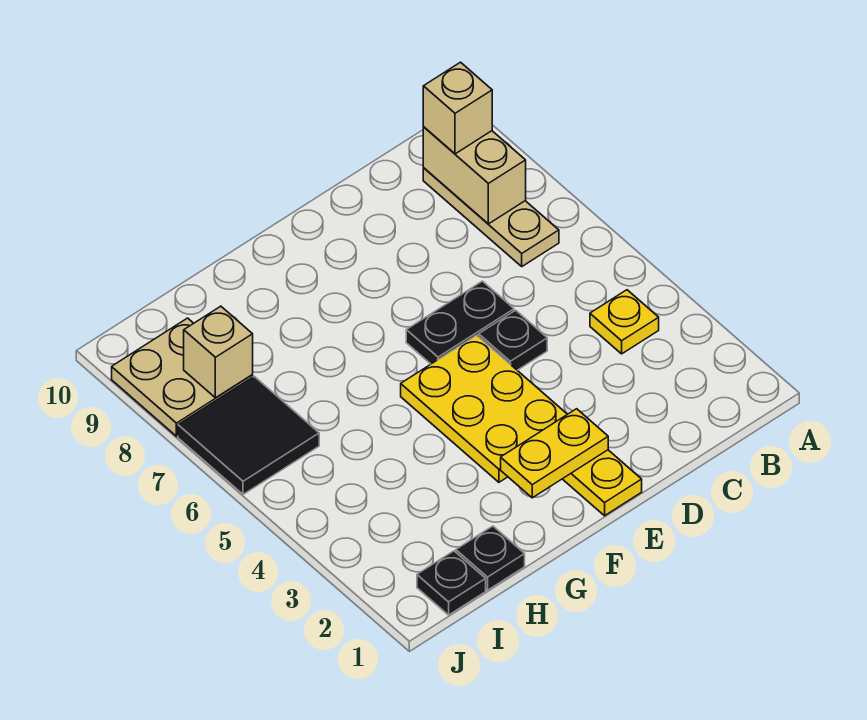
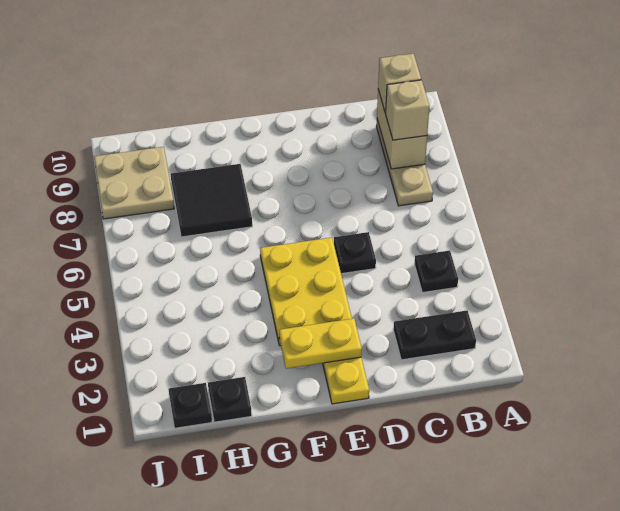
yellow plate B4 level 1 -> black plate B4 level 1
black plate D6:E6 level 1 -> black plate B2:C2 level 1
black tile I6:J7 level 1 -> black tile G7:H8 level 1
tan brick I8 level 2 -> tan brick B8 level 3

